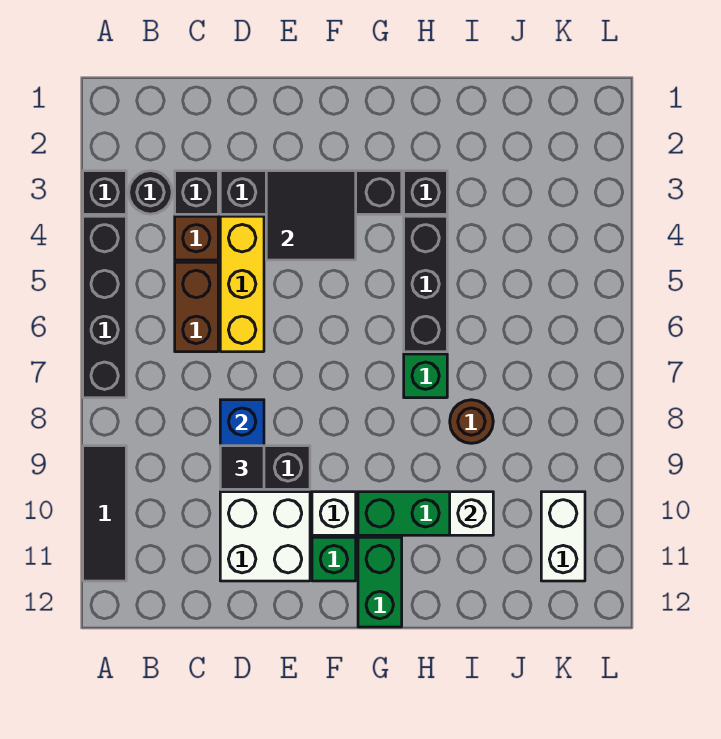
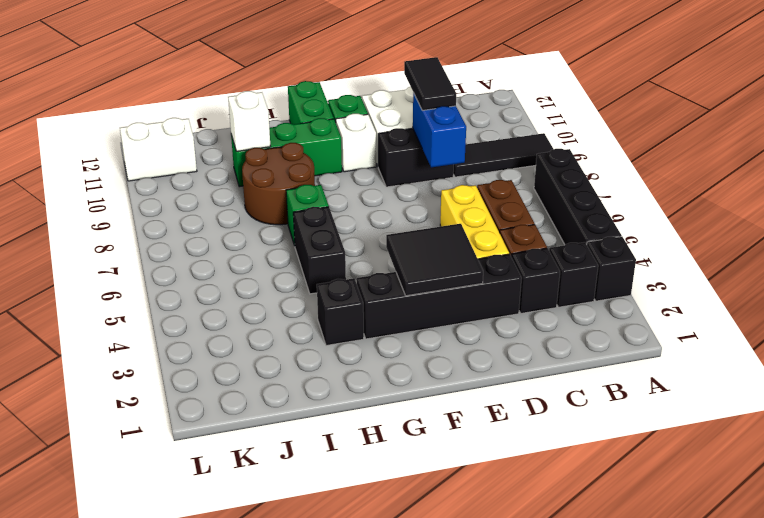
black tile A9:A11 level 1 -> black tile A9:C9 level 1
black round brick B3 level 1 -> black brick B3 level 1
black tile D9 level 3 -> black tile D9:D10 level 3
black brick H4:H6 level 1 -> black brick H5:H6 level 1
brown round brick I8 level 1 -> brown round brick H8:I9 level 1
white brick K10:K11 level 1 -> white brick K11:L11 level 1

